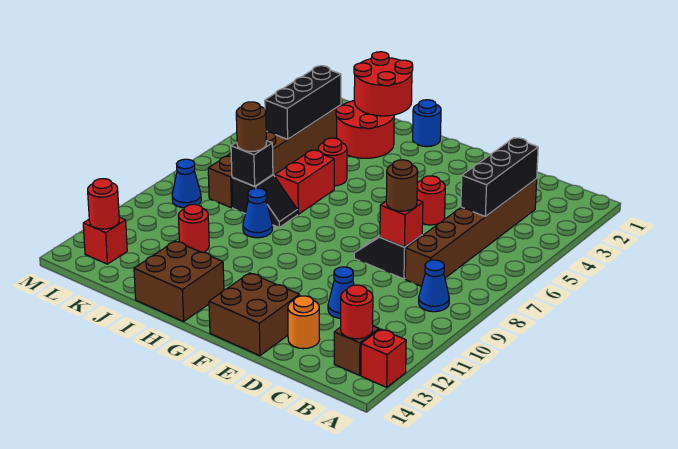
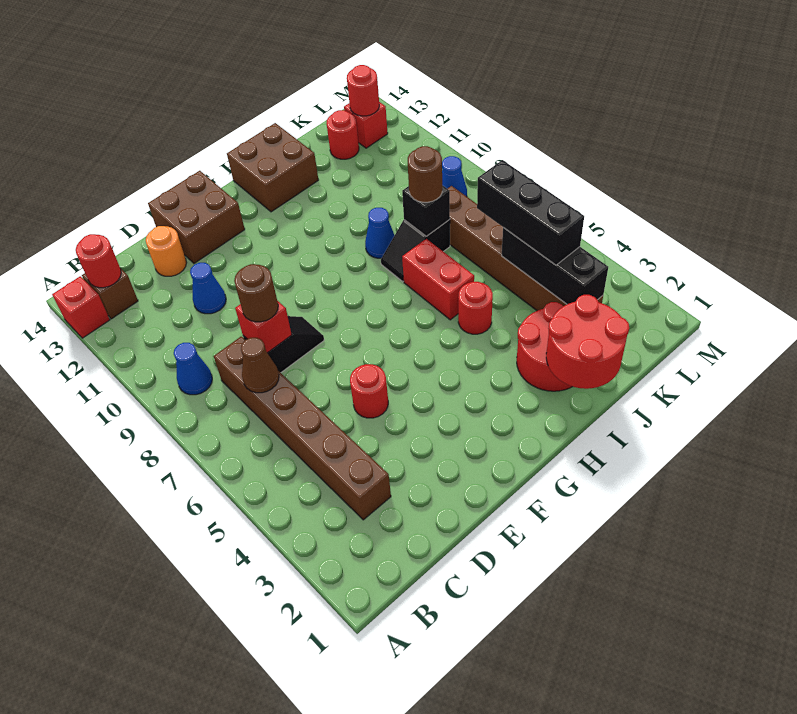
black brick C3:C5 level 2 -> black brick K4:K6 level 3
none -> brown cone C7 level 2
blue round brick H1 level 1 -> none
red round brick J11 level 1 -> red round brick K13 level 1

